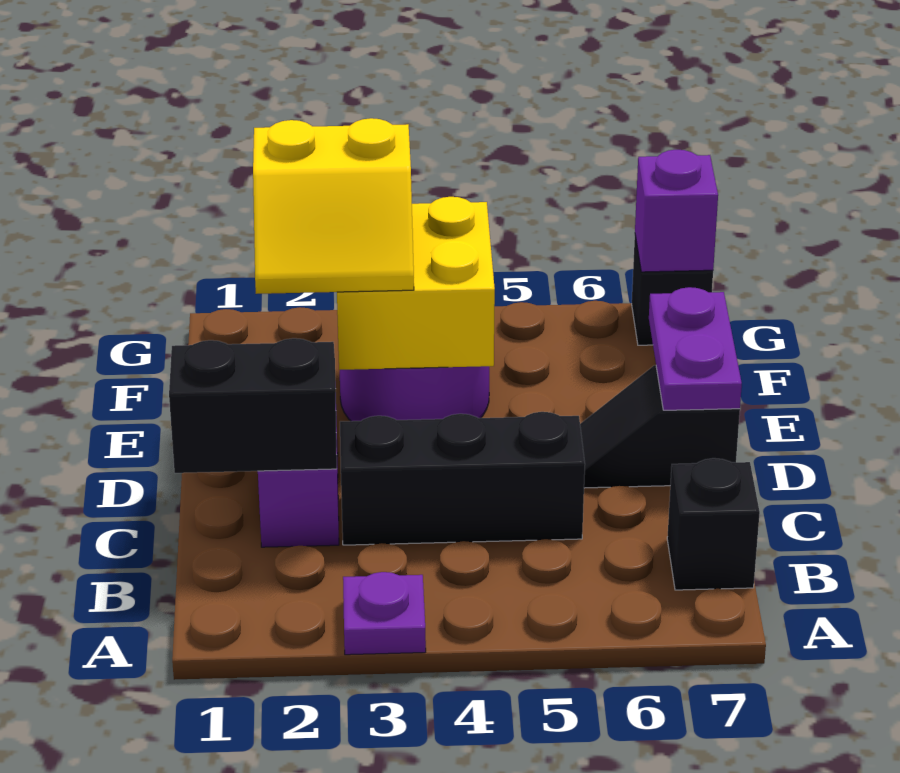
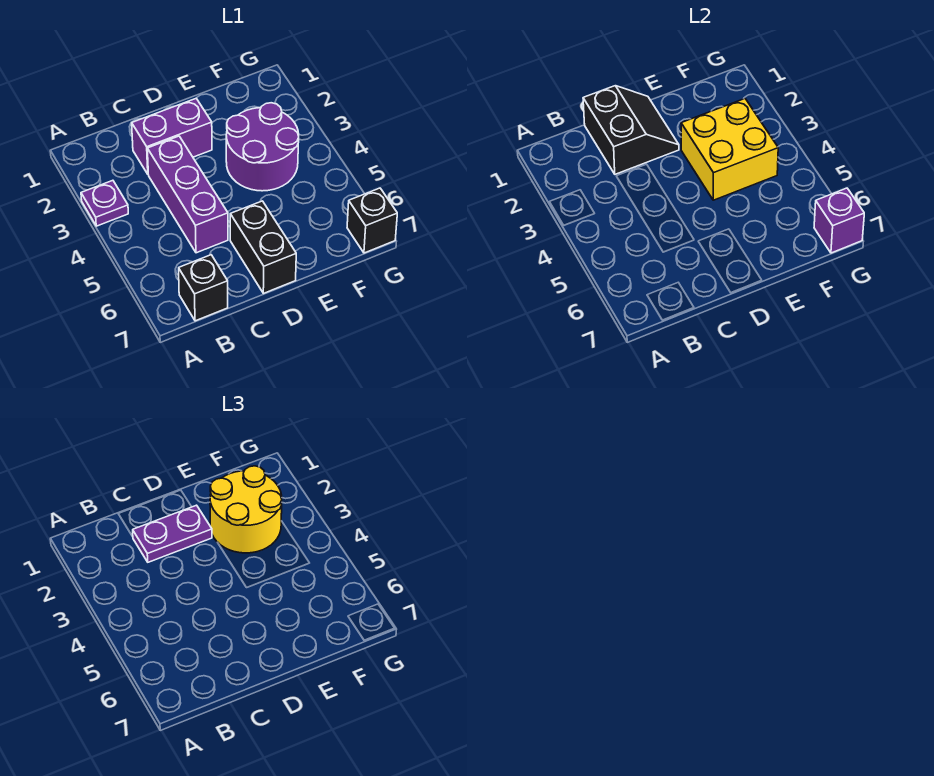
black brick C3:C5 level 1 -> purple brick C3:C5 level 1
black slope D6:D7 level 1 top 7 -> black brick D6:D7 level 1
purple plate D7:E7 level 2 -> purple plate C2:D2 level 3
yellow slope E2:F3 level 3 top F -> yellow round brick E2:F3 level 3

